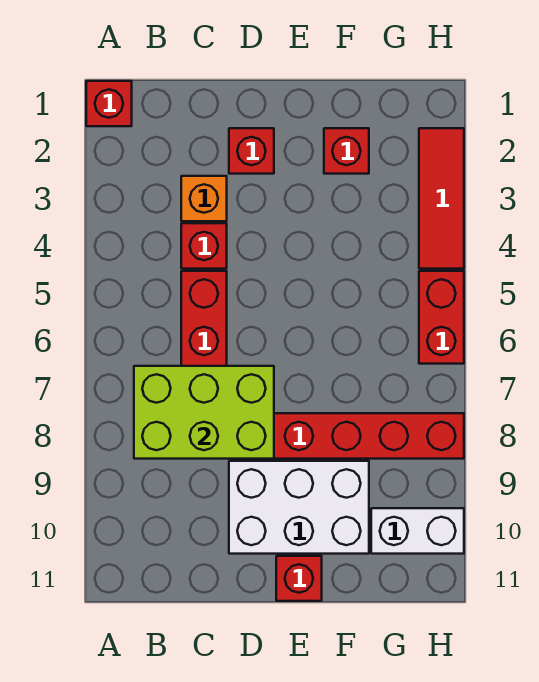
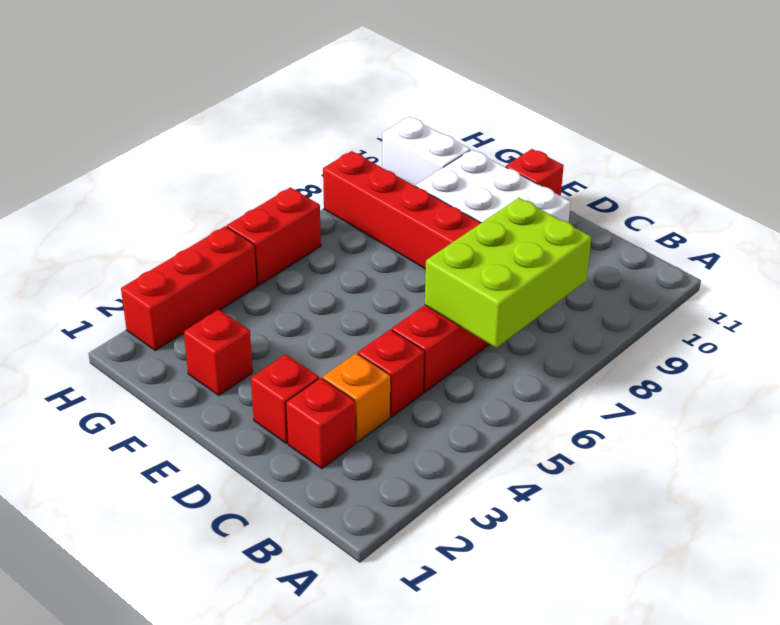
red brick A1 level 1 -> red brick C2 level 1
lime brick B7:D8 level 2 -> lime brick B6:C8 level 2
red tile H2:H4 level 1 -> red brick H2:H4 level 1

